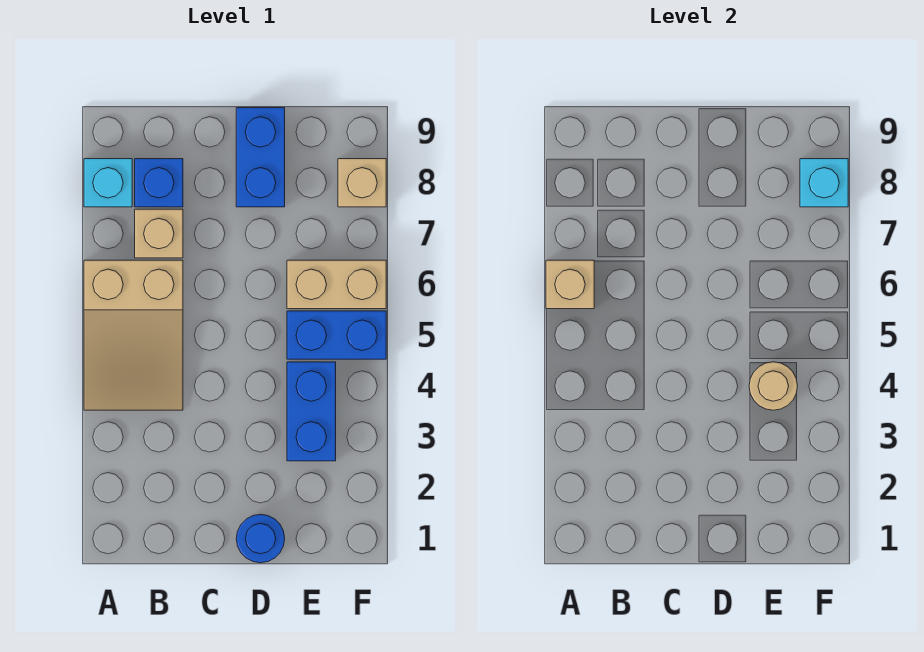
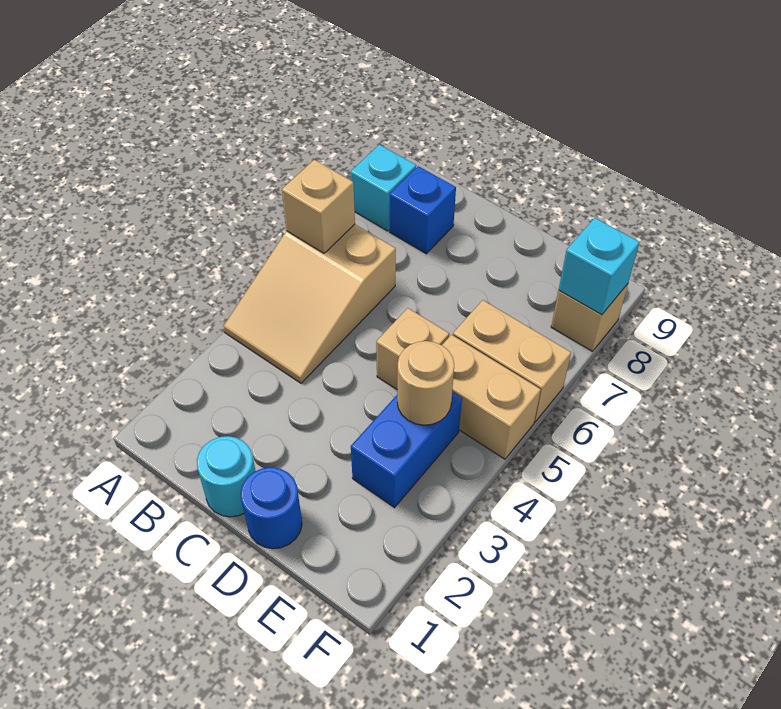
tan brick B7 level 1 -> tan brick D5 level 1
none -> cyan round brick C1 level 1
blue brick D8:D9 level 1 -> none
blue brick E5:F5 level 1 -> tan brick E5:F5 level 1

